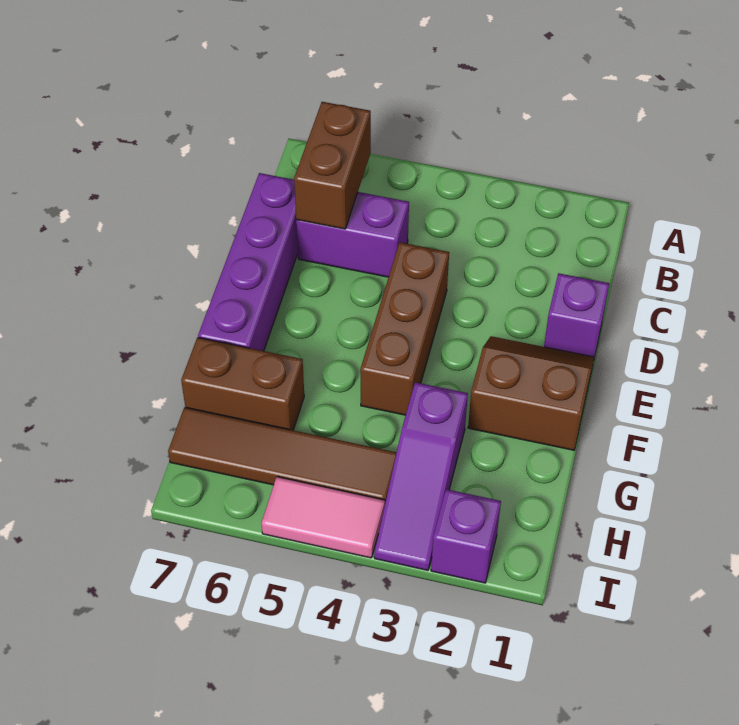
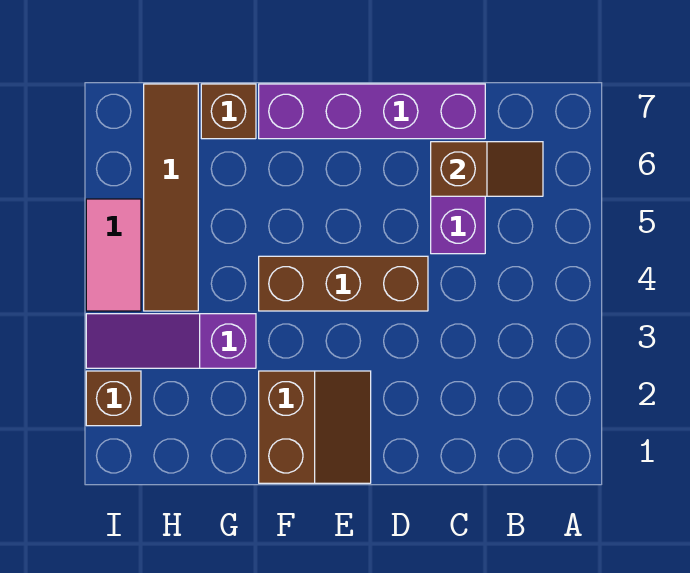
brown brick B6:C6 level 2 -> brown slope B6:C6 level 2 top C
purple brick D1 level 1 -> none
brown brick G6:G7 level 1 -> brown brick G7 level 1
purple brick I2 level 1 -> brown brick I2 level 1

